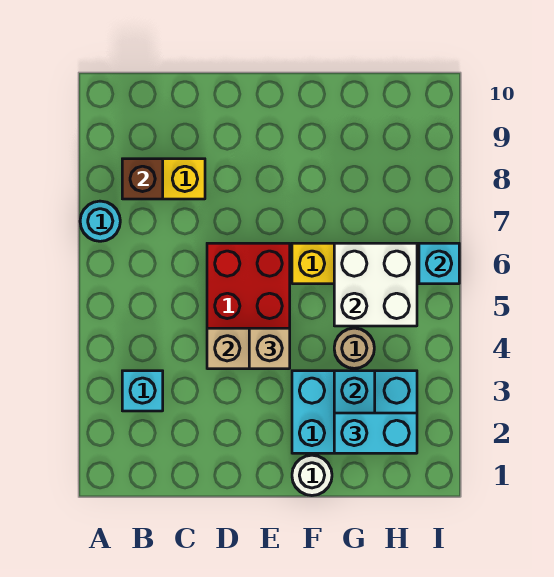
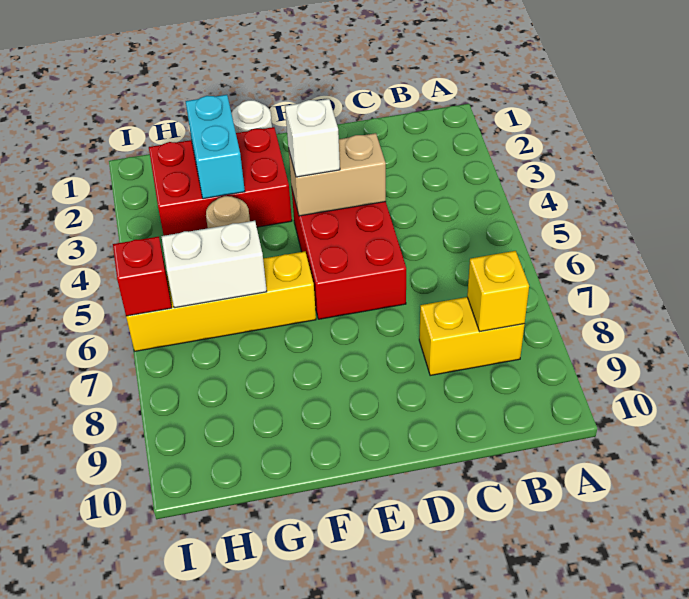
cyan round brick A7 level 1 -> none
cyan brick B3 level 1 -> none
brown brick B8 level 2 -> yellow brick B8 level 2
tan brick E4 level 3 -> white brick E4 level 3
cyan brick F2:H3 level 1 -> red brick F2:H3 level 1
cyan brick G2:H2 level 3 -> none
white brick G5:H6 level 2 -> white brick G6:H6 level 2
cyan brick I6 level 2 -> red brick I6 level 2

